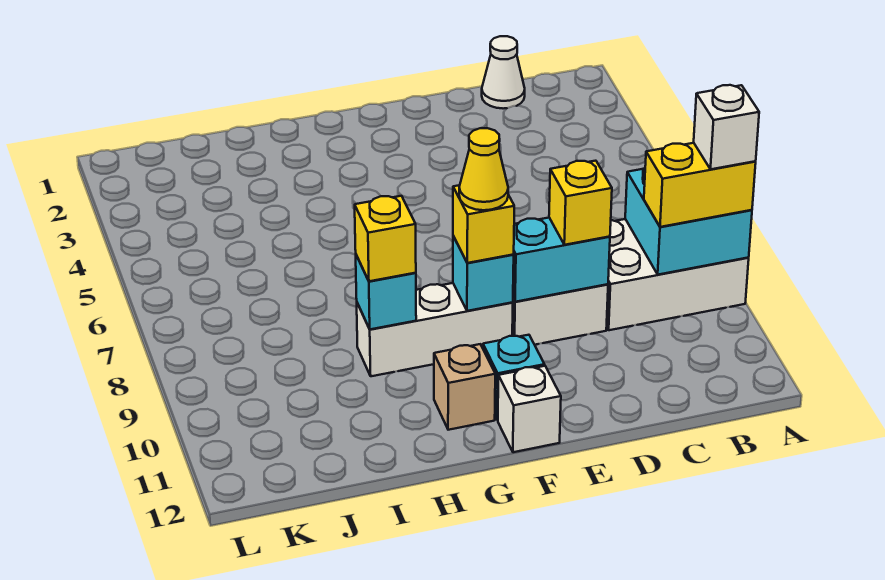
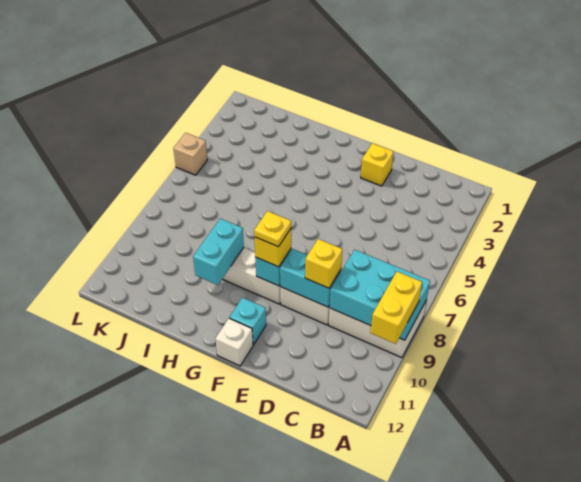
cyan brick A8:B9 level 2 -> cyan brick A8:C9 level 2
yellow brick A9:B9 level 3 -> yellow brick A9:A10 level 3
white brick A9 level 4 -> none
white cone C1 level 1 -> none
yellow cone F9 level 4 -> yellow plate F9 level 4
tan brick G11 level 1 -> tan brick L5 level 1
cyan brick H9 level 2 -> cyan brick H9:H10 level 2
yellow brick H9 level 3 -> yellow brick E2 level 1

